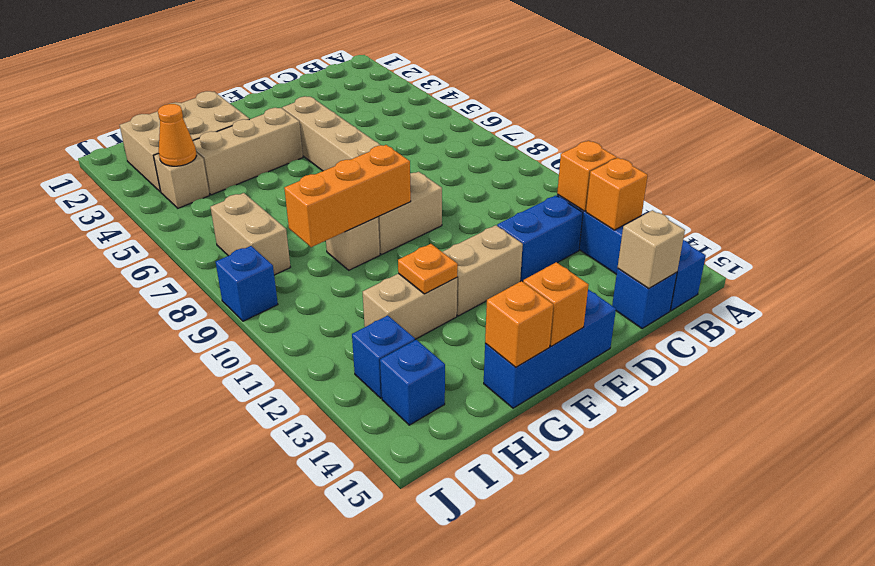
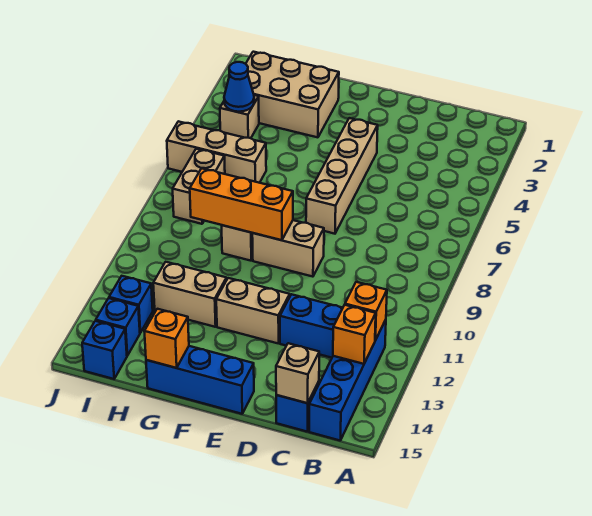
tan brick F4:H4 level 1 -> tan brick H6:J6 level 1
orange brick F15 level 2 -> none
orange plate G12 level 2 -> none
orange cone I4 level 2 -> blue cone I4 level 2
blue brick J9 level 1 -> blue brick I15 level 1

